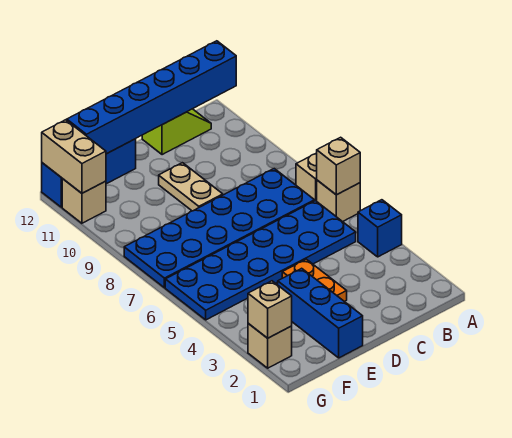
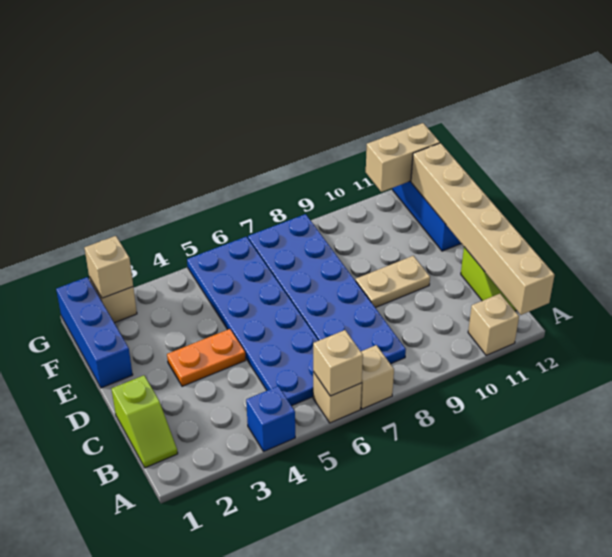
blue brick A12:F12 level 2 -> tan brick A12:F12 level 2
none -> lime slope B1:C1 level 1 top C
blue brick E1:E3 level 1 -> blue brick E1:G1 level 1
tan brick G11 level 1 -> tan brick A11 level 1

